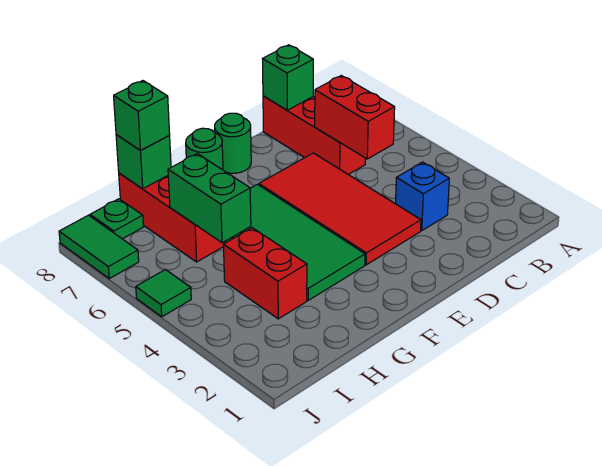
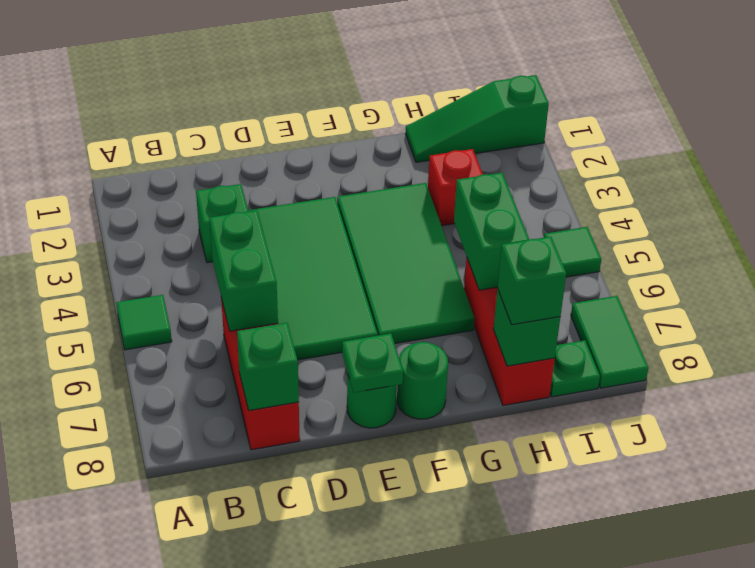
none -> green tile A5 level 1
blue brick C3 level 1 -> green brick C3 level 1
red brick C5:C6 level 2 -> green brick C5:C6 level 2
red tile D3:E6 level 1 -> green tile D3:E6 level 1
none -> green plate E8 level 2
none -> green slope H1:J1 level 1 top J
red brick H3:H4 level 1 -> red brick H3 level 1

